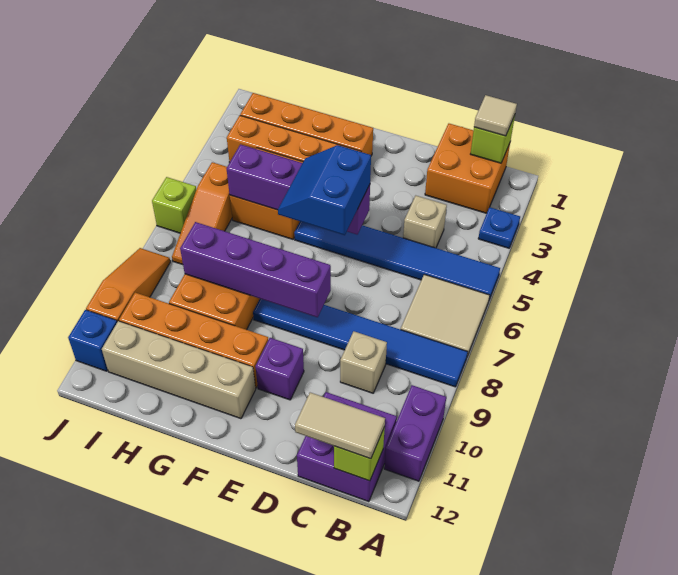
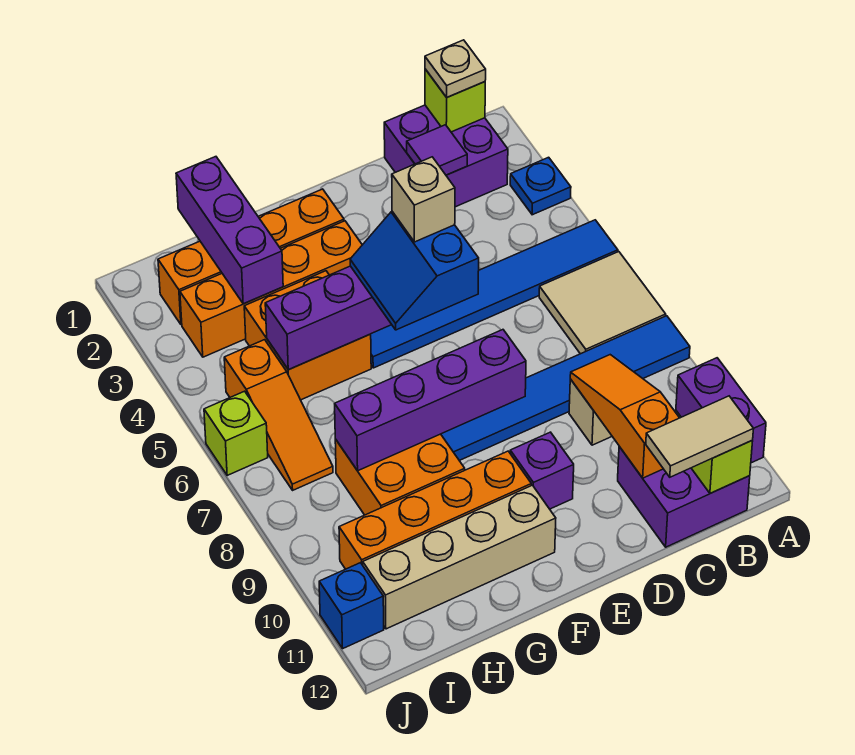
orange brick B1:C2 level 1 -> purple brick B1:C2 level 1
tan tile B1 level 3 -> tan plate B1 level 3
none -> purple tile C2 level 2
tan brick C4 level 1 -> tan brick E5 level 4
none -> purple brick H1:H3 level 2
orange slope J8:J10 level 1 top 10 -> orange slope C9:C11 level 2 top 11

